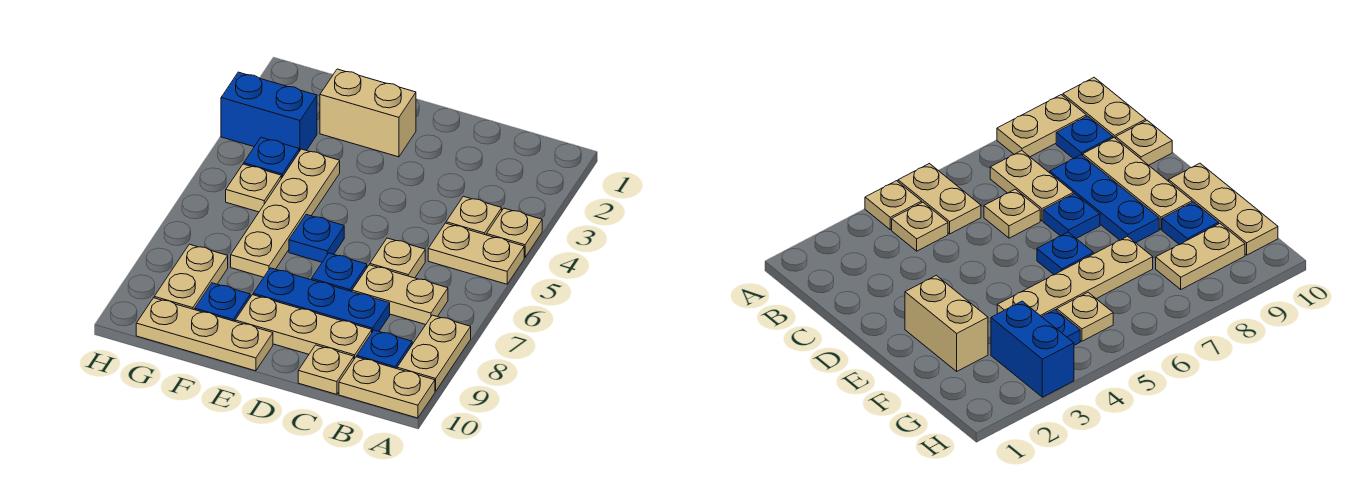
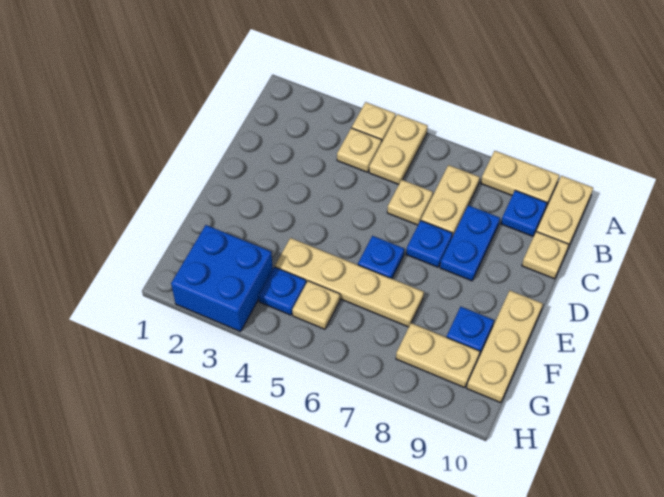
blue plate C8:E8 level 1 -> blue plate C8:D8 level 1
tan plate C9:E9 level 1 -> none
tan brick E2:F2 level 1 -> none
blue brick G3:H3 level 1 -> blue brick G2:H3 level 1

